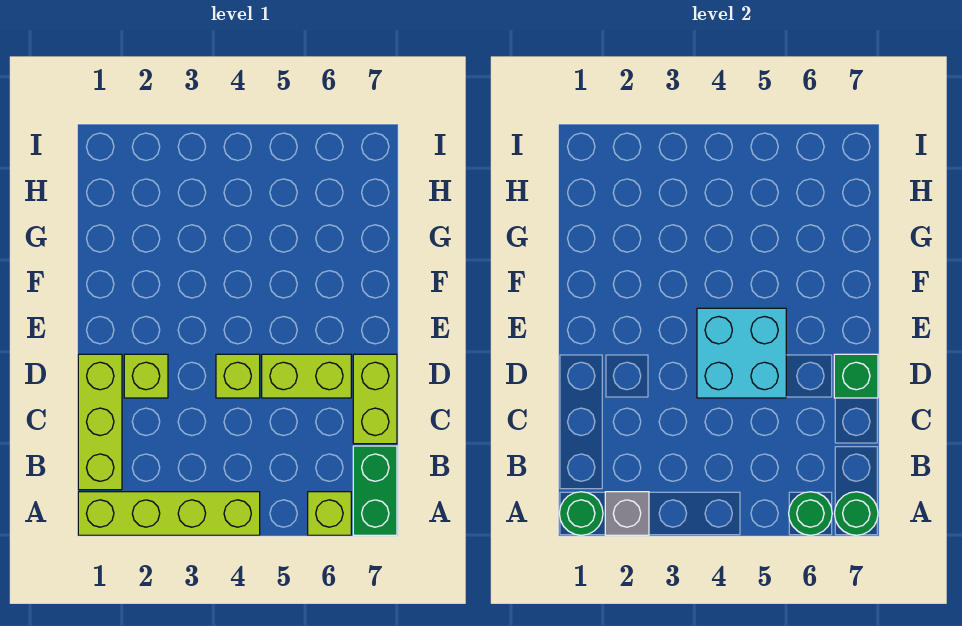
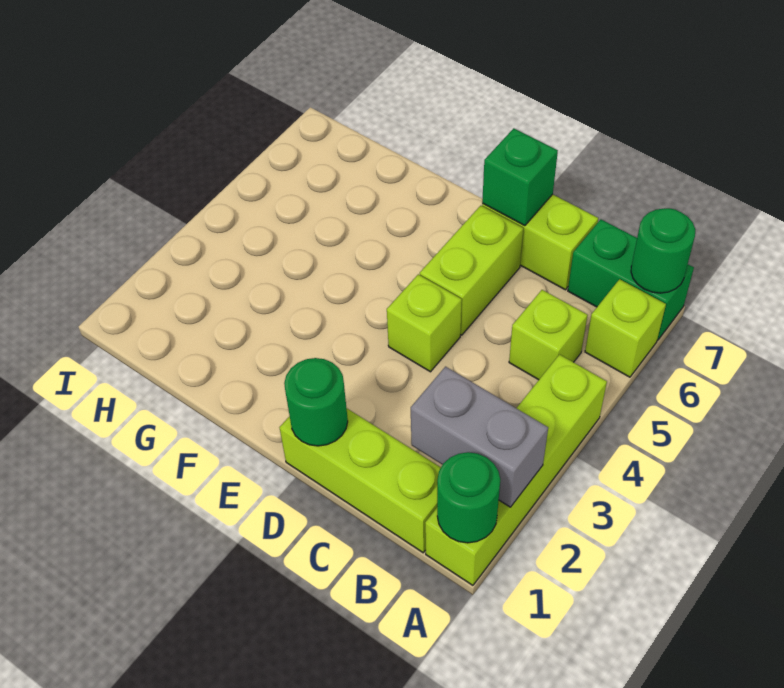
grey brick A2 level 2 -> grey brick A2:B2 level 2
green round brick A6 level 2 -> green round brick D1 level 2
lime brick D2 level 1 -> lime brick B5 level 1
cyan brick D4:E5 level 2 -> none

